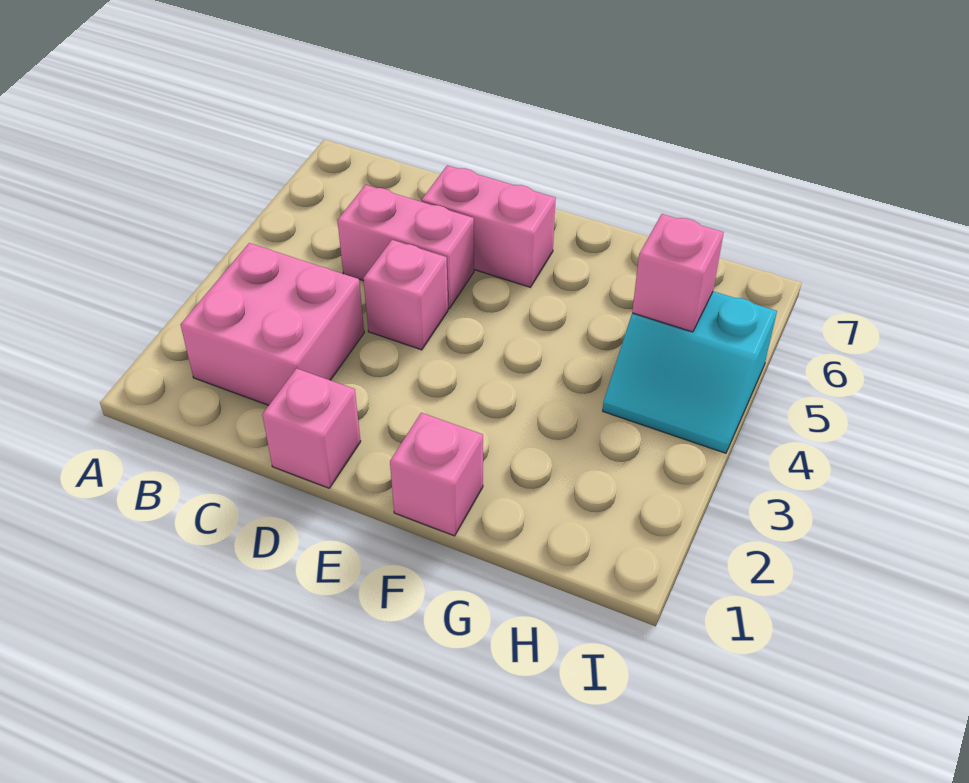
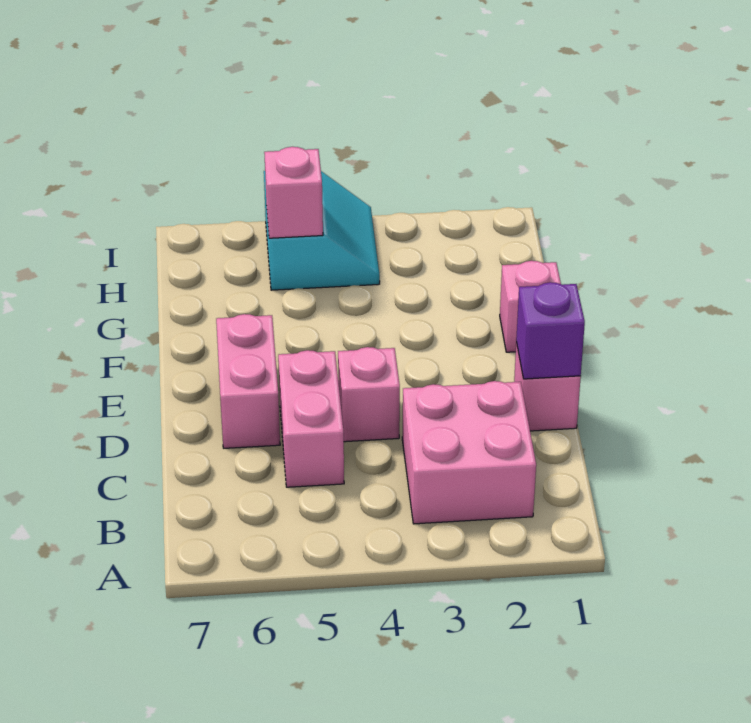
none -> purple brick D1 level 2

